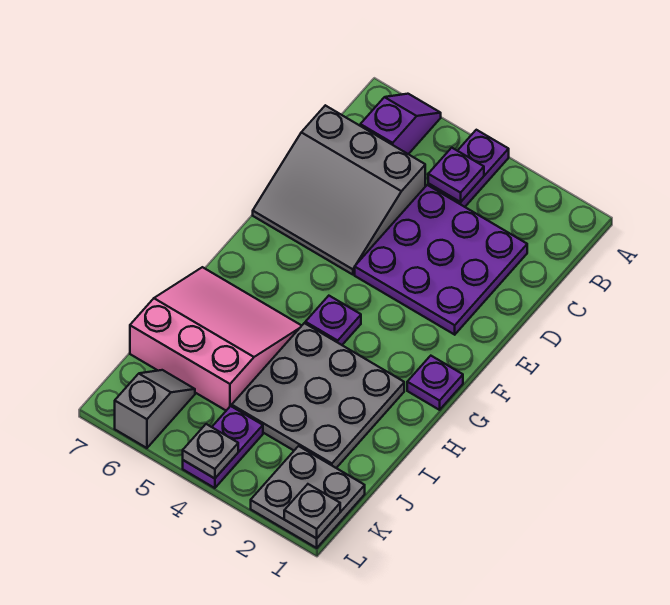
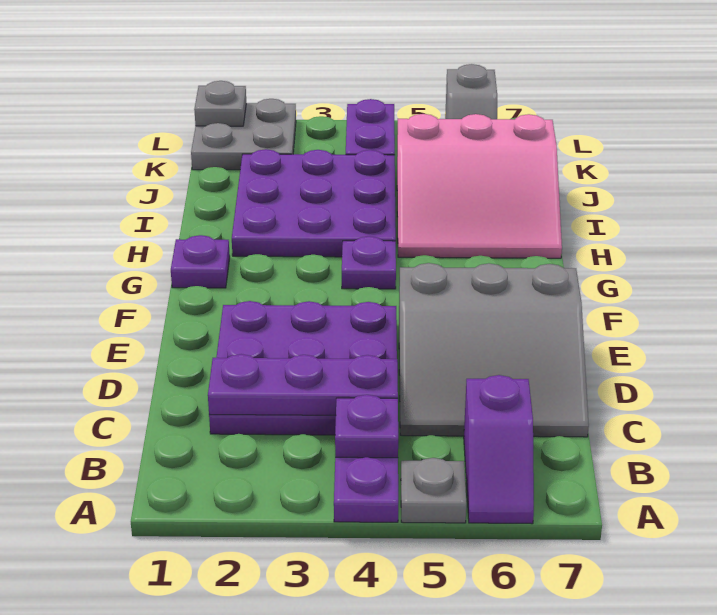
none -> purple plate C2:C4 level 2
grey slope C5:E7 level 1 top C -> grey slope C5:E7 level 1 top E
grey plate H2:J4 level 1 -> purple plate H2:J4 level 1
grey plate L4 level 2 -> grey plate A5 level 1

